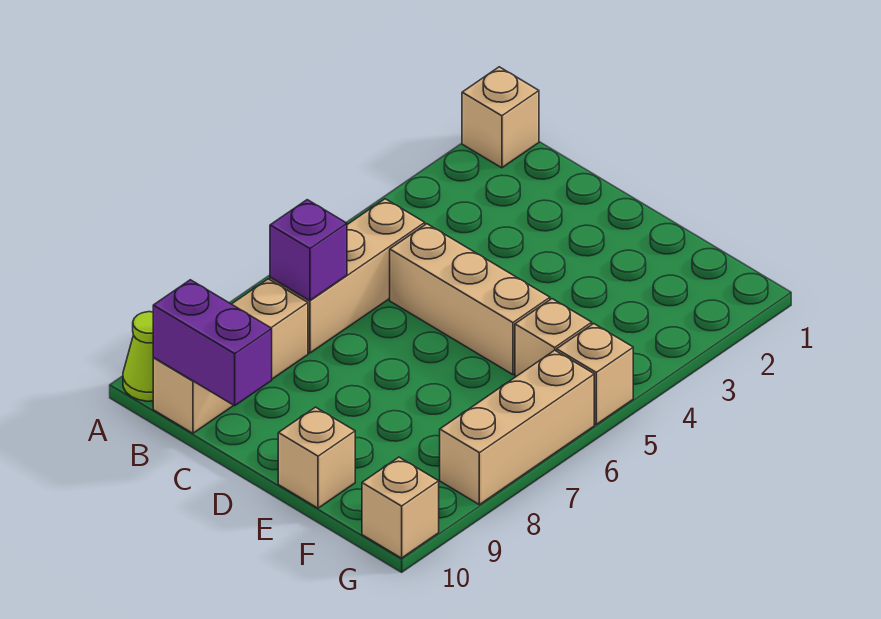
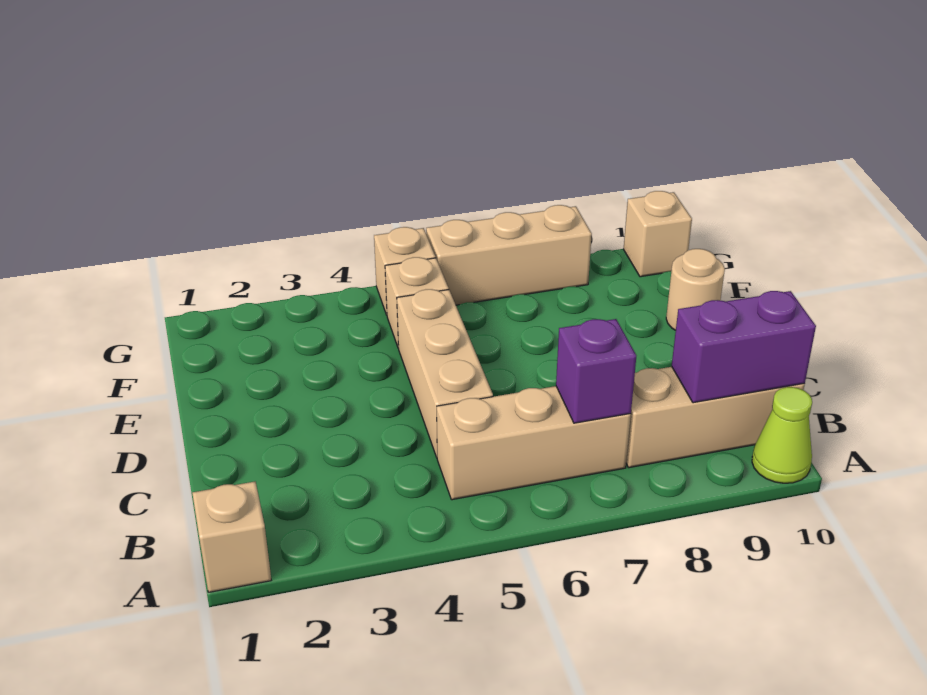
purple brick B10:C10 level 2 -> purple brick B9:B10 level 2
tan brick E10 level 1 -> tan round brick E10 level 1

